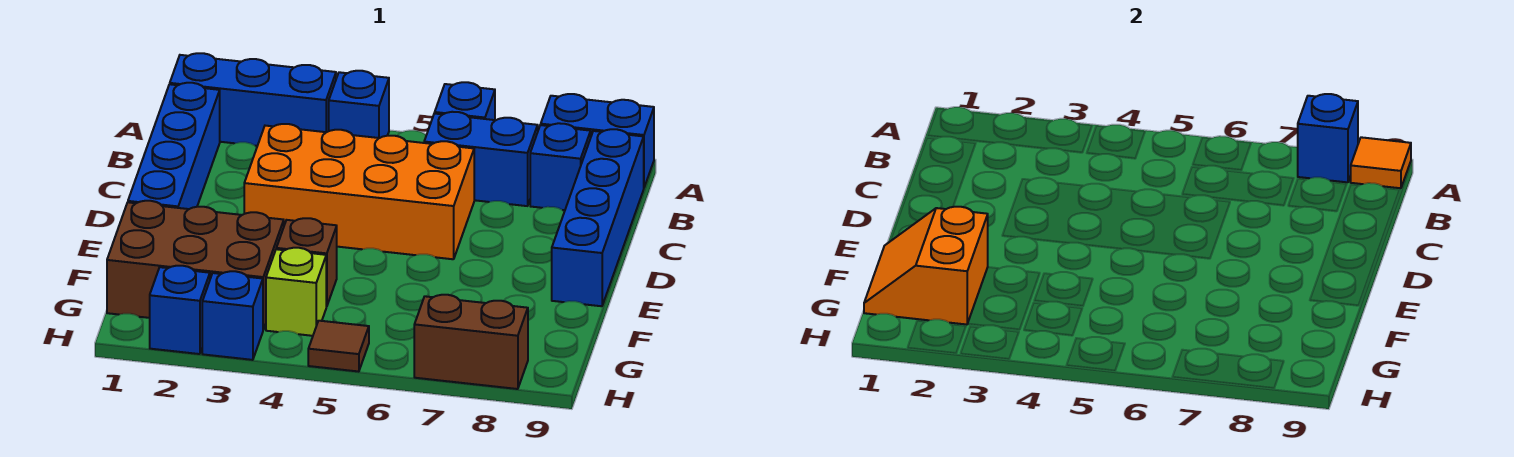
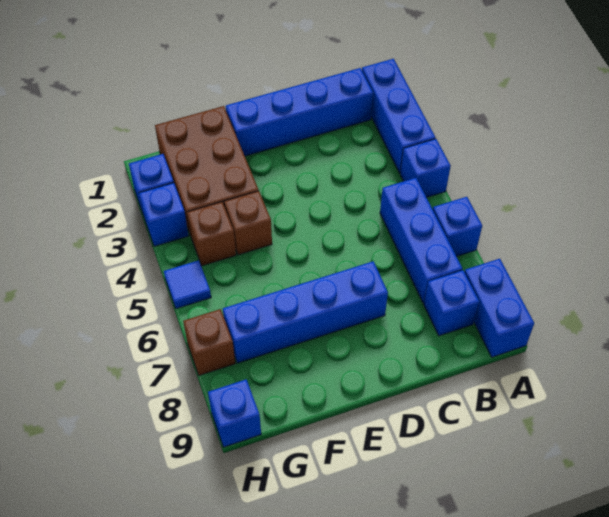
blue brick A8 level 2 -> blue brick H9 level 1
orange tile A9 level 2 -> none
blue brick B6:B7 level 1 -> blue brick B5:B7 level 1
blue brick B9:E9 level 1 -> blue brick D7:G7 level 1
orange brick C3:D6 level 1 -> none
orange slope F1:G2 level 2 top 2 -> none
lime brick G4 level 1 -> brown brick G4 level 1
brown tile H5 level 1 -> blue tile H5 level 1
brown brick H7:H8 level 1 -> brown brick H7 level 1

